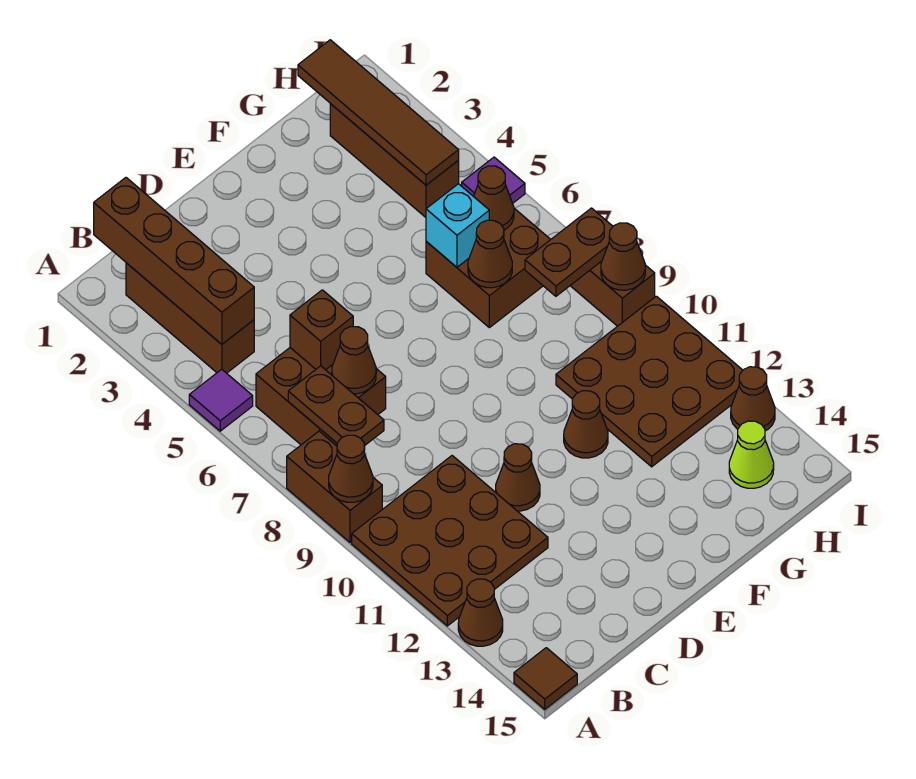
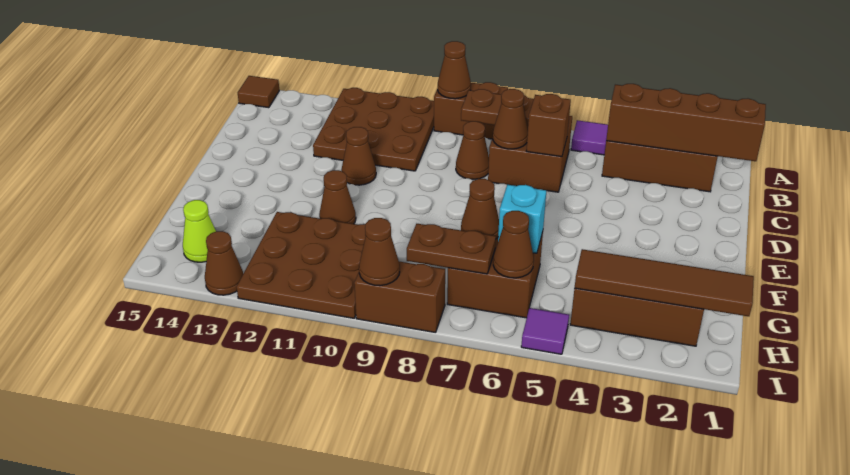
brown cone A13 level 1 -> brown cone C8 level 1
brown plate H8:I8 level 2 -> brown plate H7:H8 level 2

